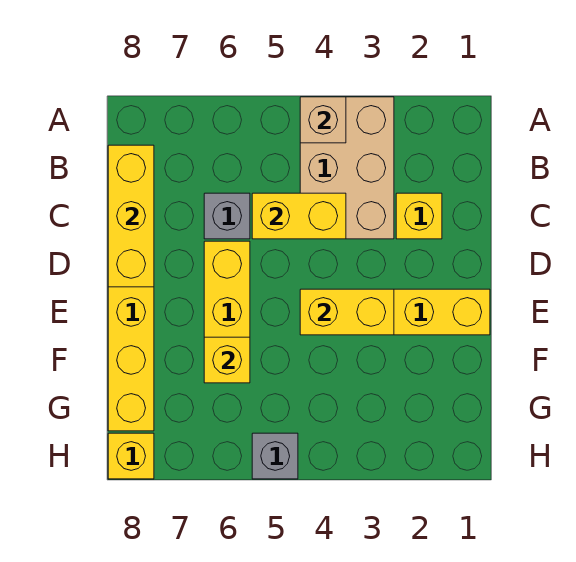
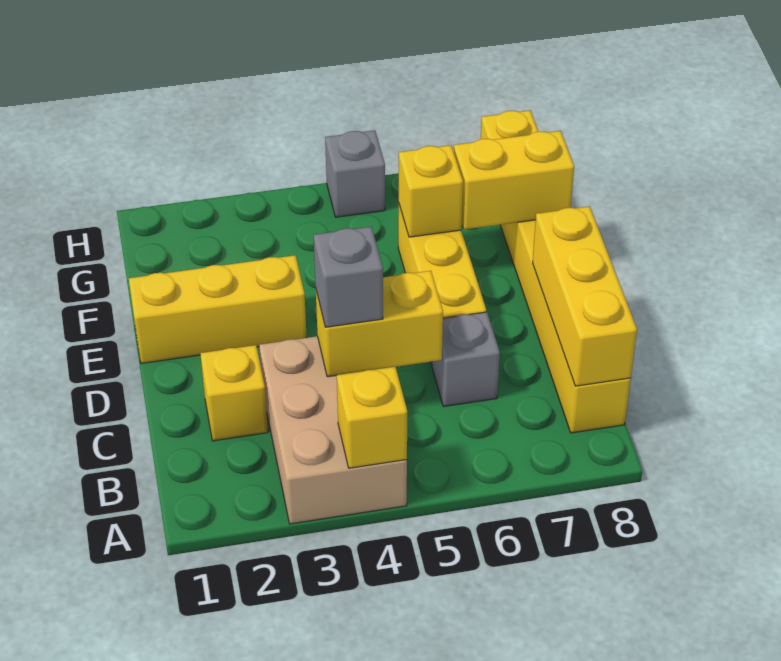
tan brick A4 level 2 -> yellow brick A4 level 2
none -> grey brick C4 level 3
yellow brick E3:E4 level 2 -> yellow brick F7:F8 level 2

